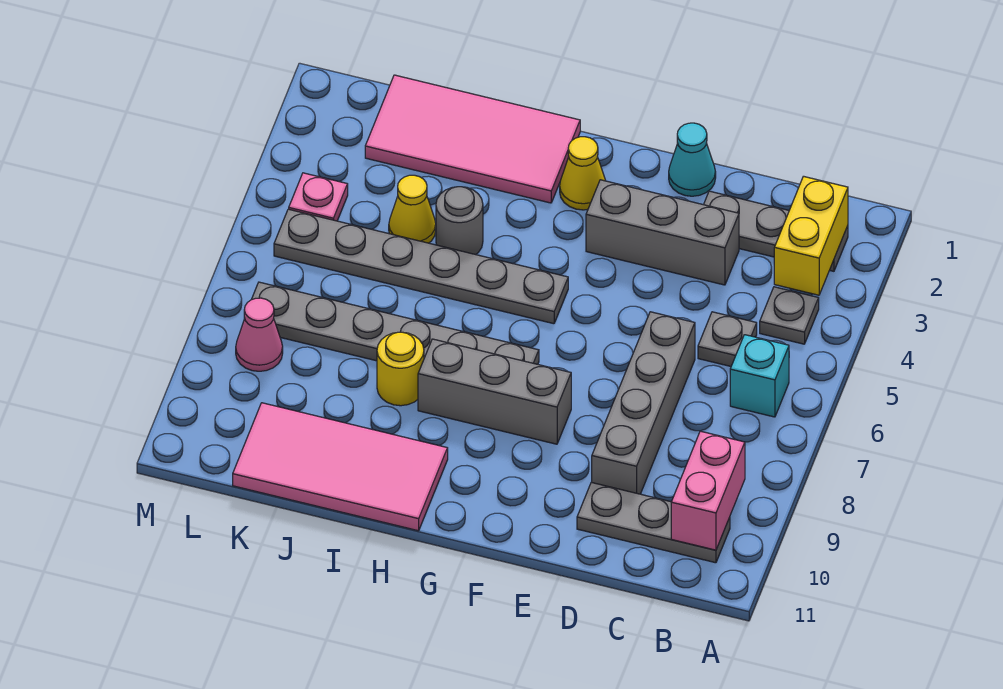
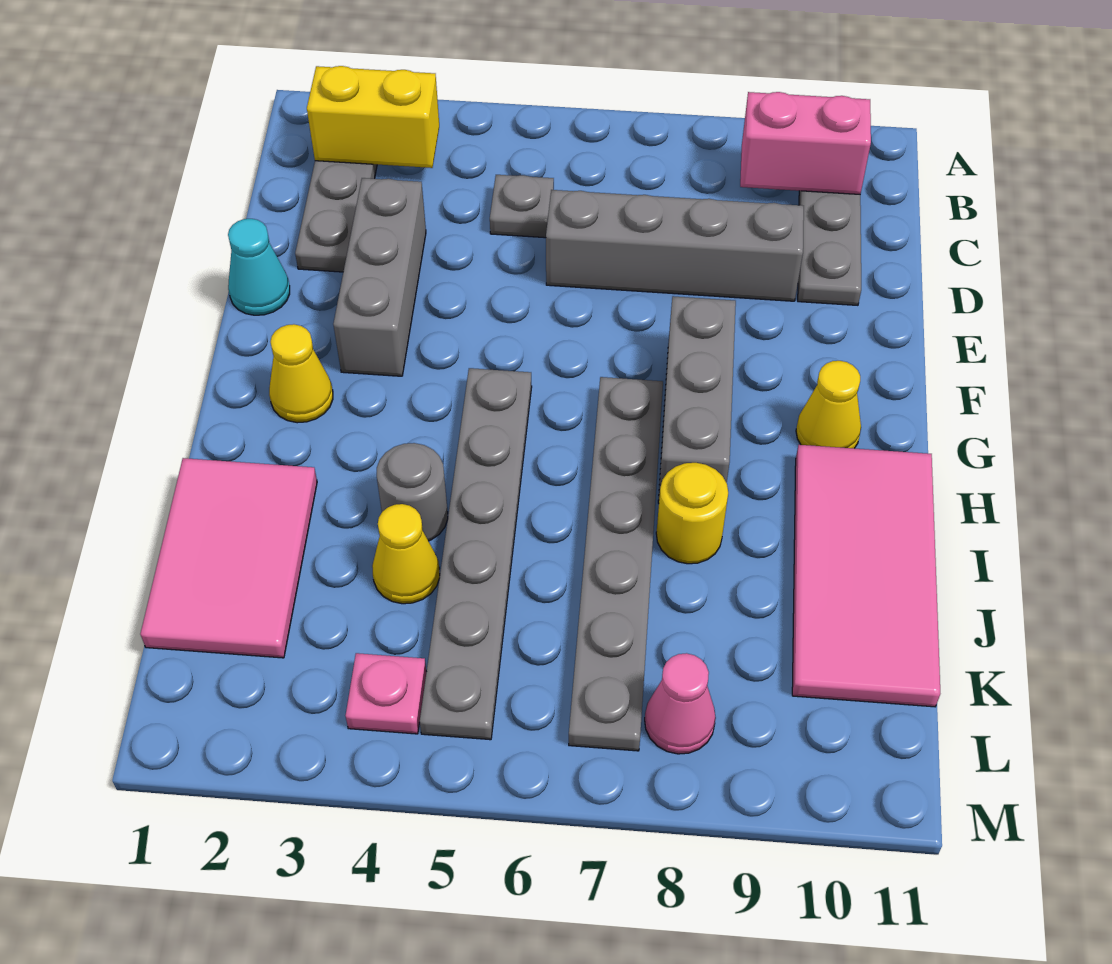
grey plate B4 level 1 -> none
cyan brick B6 level 1 -> none
none -> yellow cone G10 level 1
pink tile H1:K2 level 1 -> pink tile I1:K2 level 1

